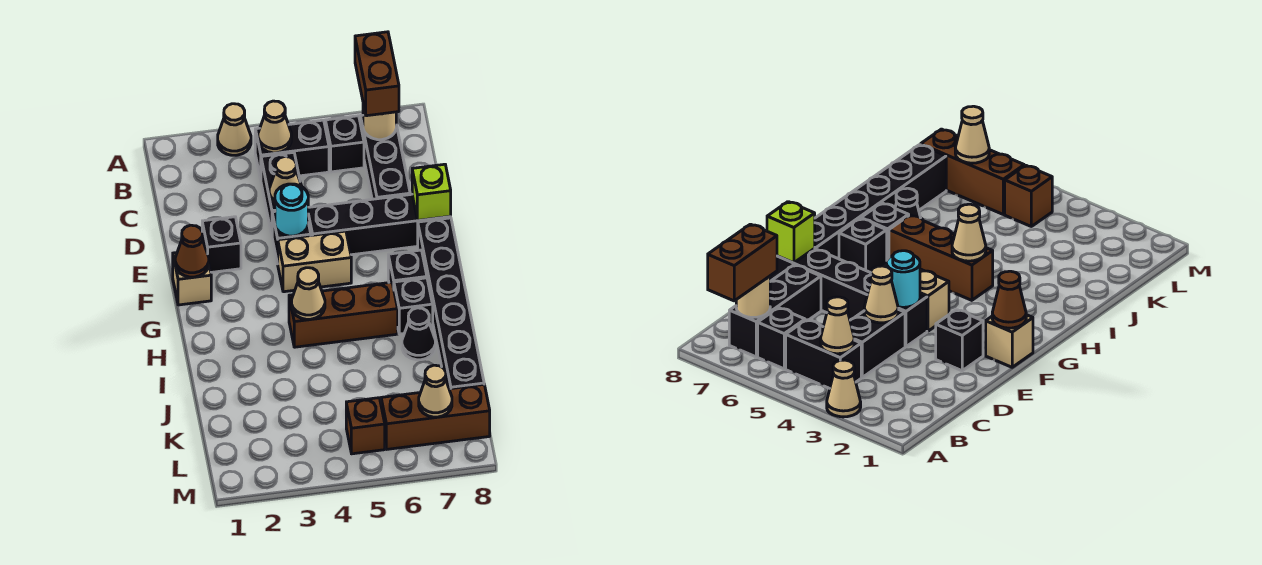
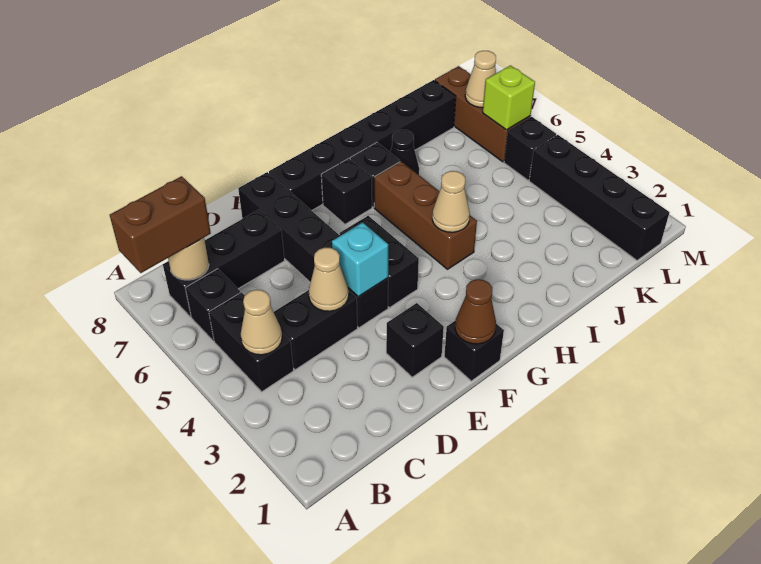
tan cone A3 level 1 -> none
cyan round brick E4 level 2 -> cyan brick E4 level 2
lime brick E8 level 2 -> lime brick L6 level 2
tan brick F1 level 1 -> black brick F1 level 1
tan brick F4:F5 level 1 -> black brick F4:F5 level 1
none -> black brick L1:L4 level 1
brown brick L5 level 1 -> black brick L5 level 1

